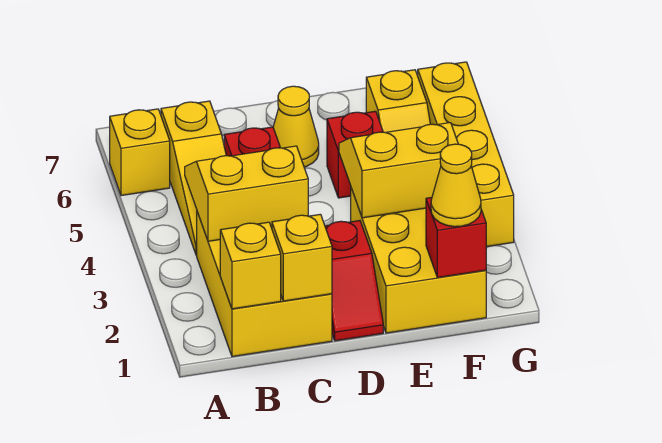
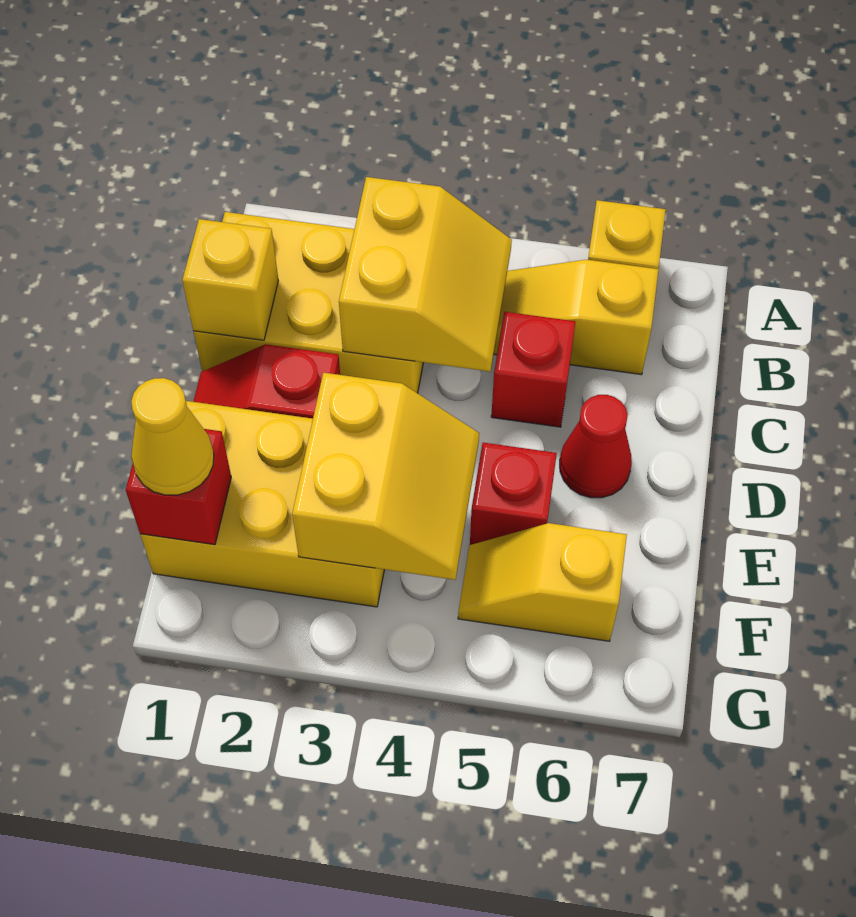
yellow brick B1 level 2 -> none
yellow cone D6 level 1 -> red cone D6 level 1
yellow brick G3:G6 level 1 -> none

